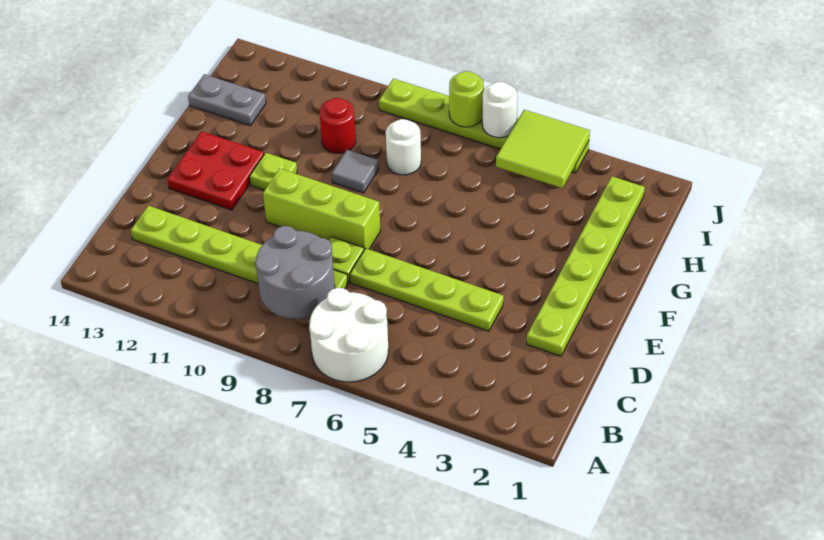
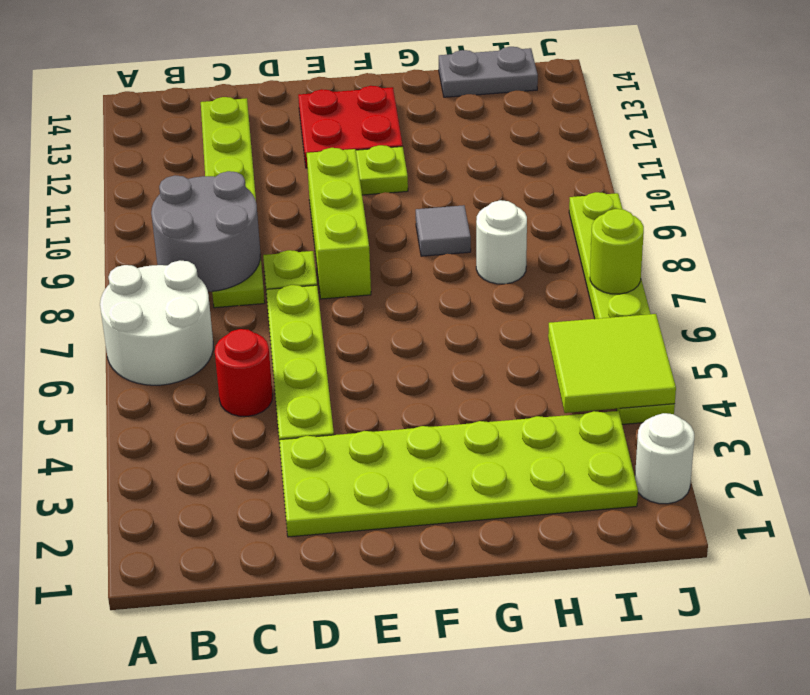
lime plate D2:I2 level 1 -> lime plate D2:I3 level 1
red round brick H10 level 1 -> red round brick C5 level 1
grey plate H13:H14 level 1 -> grey plate H14:I14 level 1
white round brick J6 level 2 -> white round brick J2 level 1

